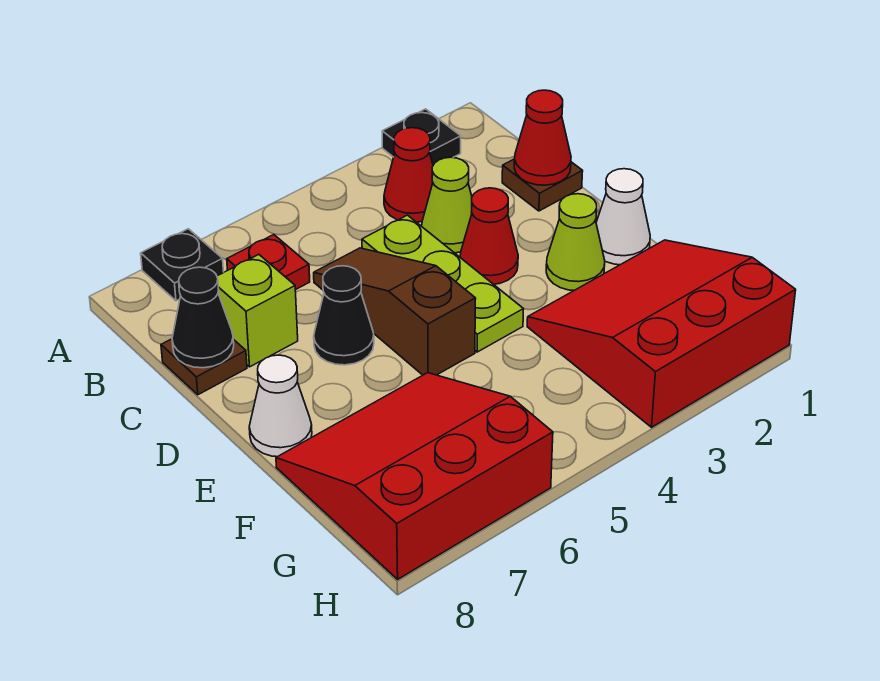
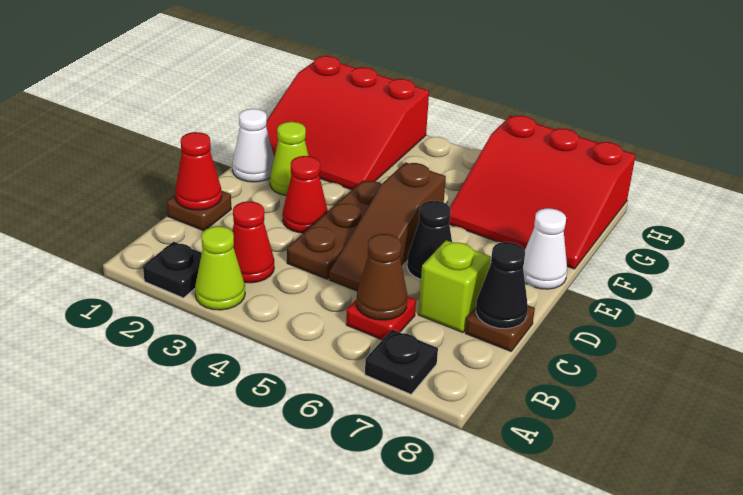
none -> brown cone B6 level 2
lime cone C3 level 1 -> lime cone A3 level 1
lime plate C4:E4 level 1 -> brown plate C4:E4 level 1

